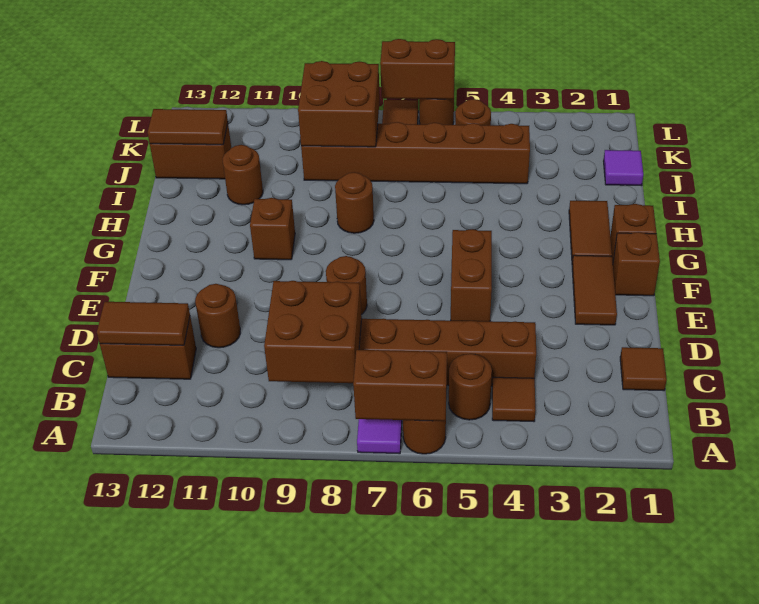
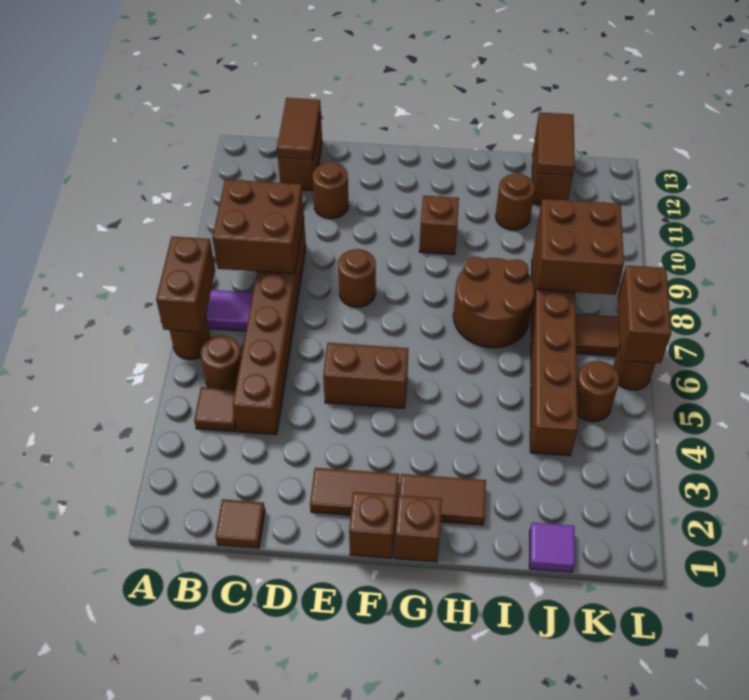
brown round brick H8 level 1 -> brown round brick H7:I8 level 1

